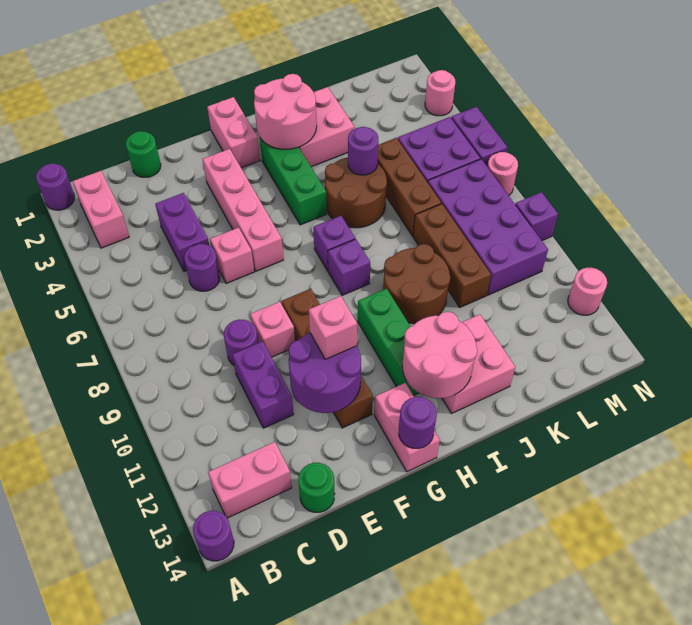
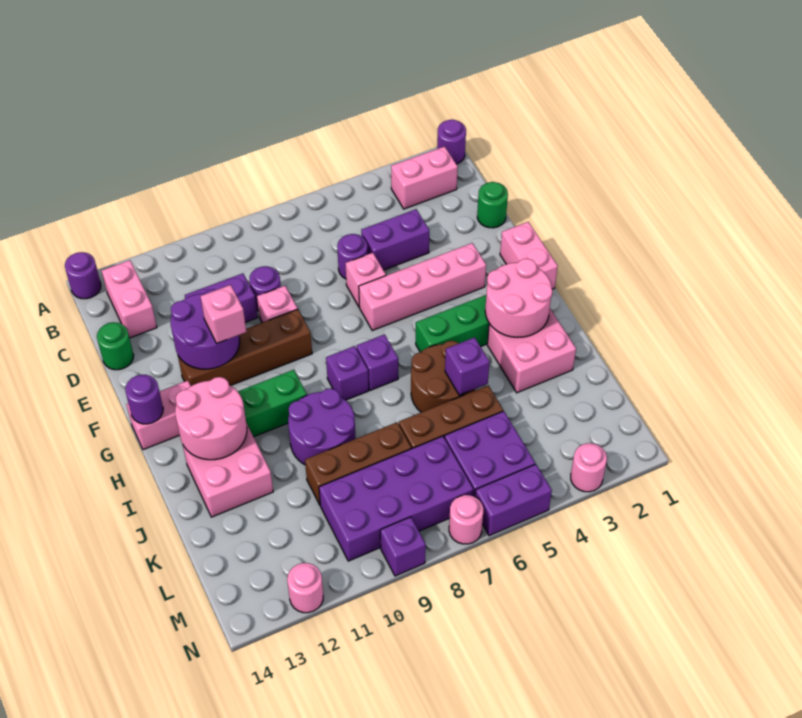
pink brick G1:G2 level 1 -> pink brick F1:G1 level 1
brown round brick I9:J10 level 1 -> purple round brick I9:J10 level 1
purple round brick J5 level 2 -> purple brick J5 level 2

